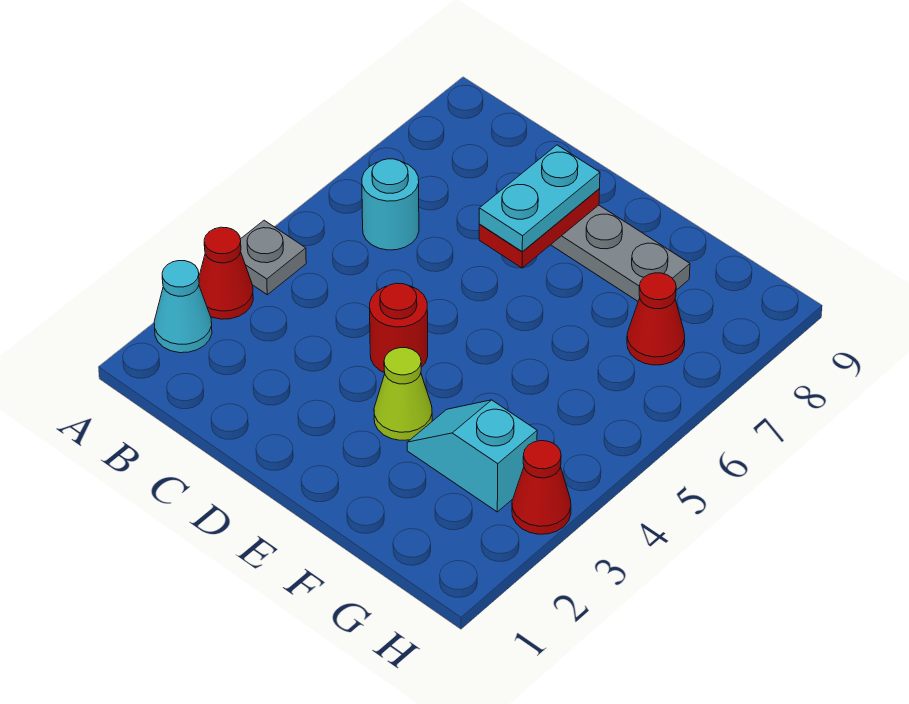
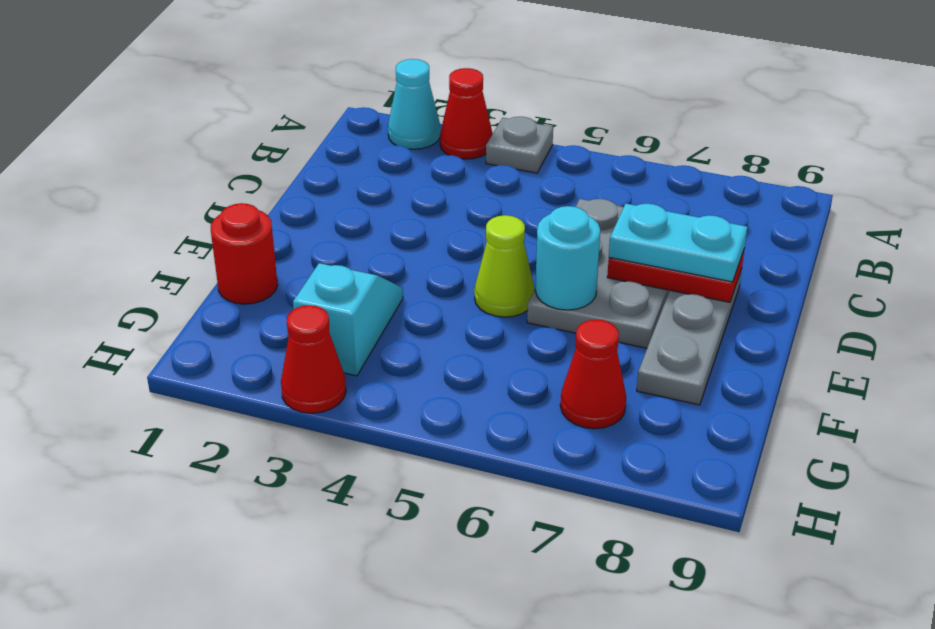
cyan round brick B6 level 1 -> cyan round brick E6 level 2
none -> grey plate C6:E7 level 1
red round brick D4 level 1 -> red round brick F1 level 1
lime cone E3 level 1 -> lime cone E5 level 1

